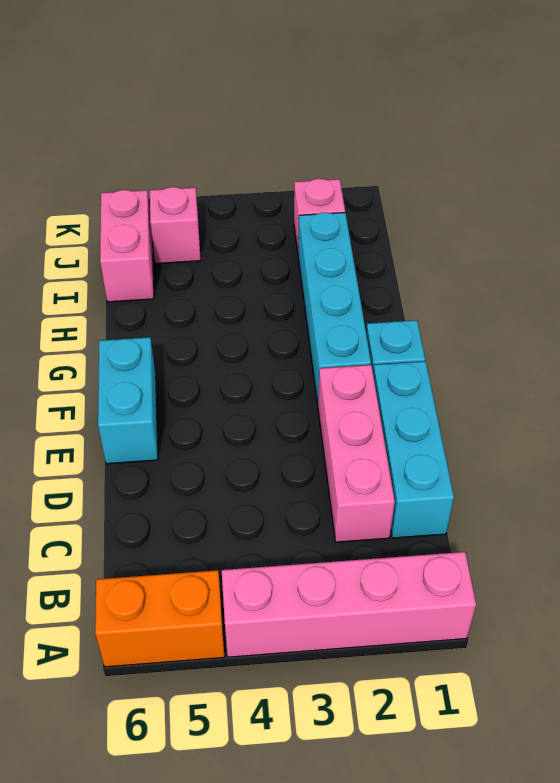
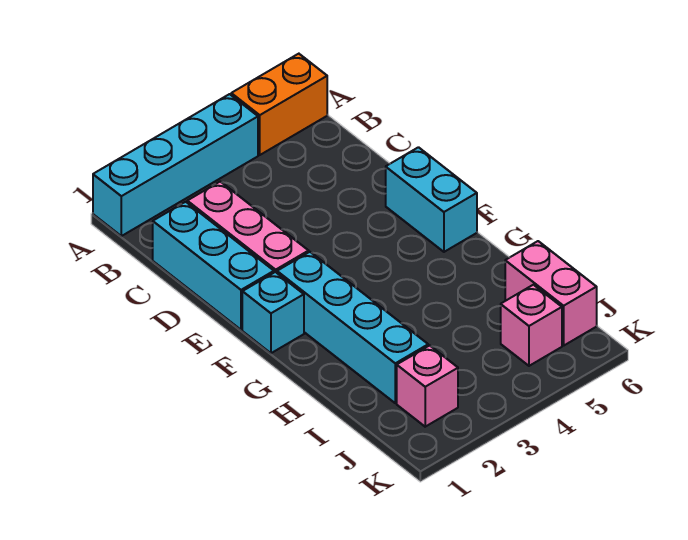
pink brick A1:A4 level 1 -> cyan brick A1:A4 level 1

